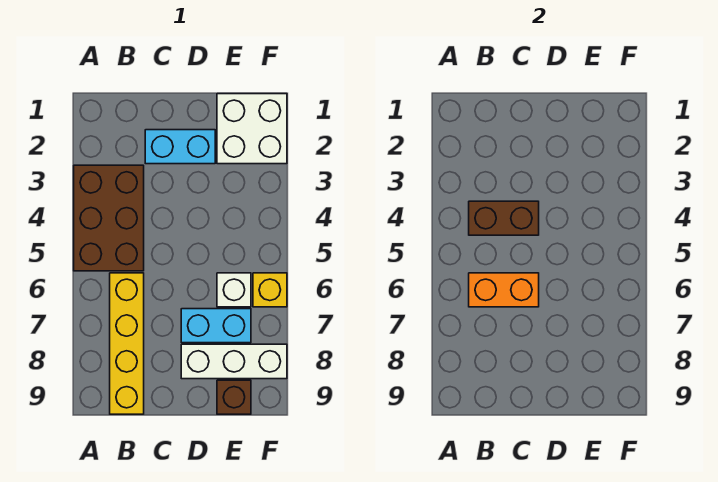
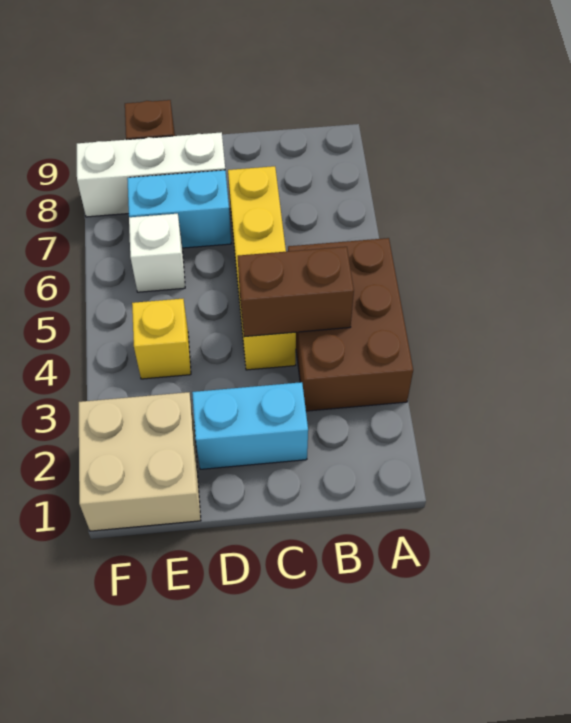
yellow brick B6:B9 level 1 -> yellow brick C4:C7 level 1
orange brick B6:C6 level 2 -> none
white brick E1:F2 level 1 -> tan brick E1:F2 level 1
yellow brick F6 level 1 -> yellow brick E4 level 1

